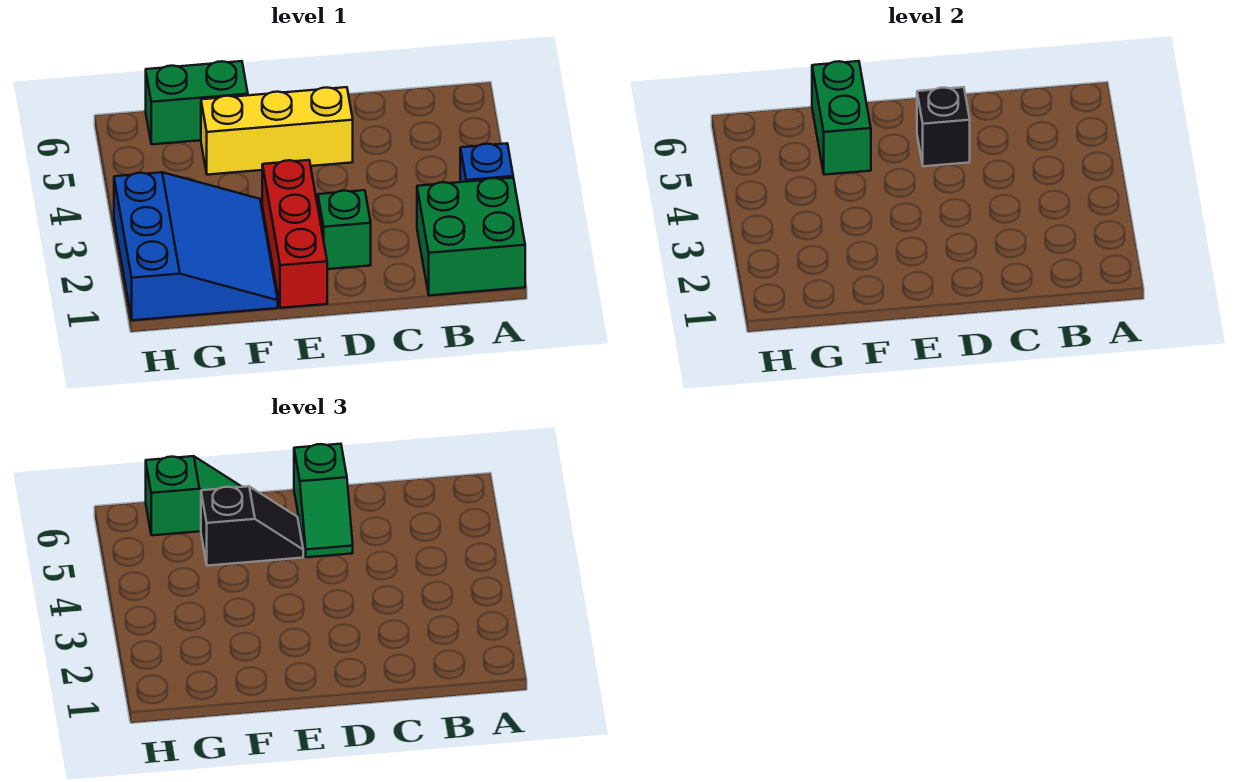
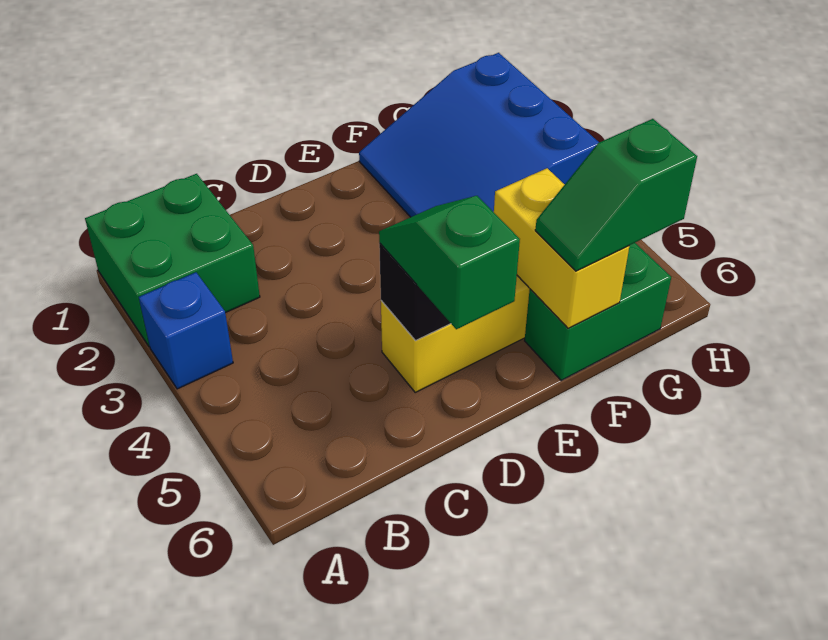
green brick D2 level 1 -> none
red brick E1:E3 level 1 -> none
black slope E5:F5 level 3 top F -> none
green brick F5:F6 level 2 -> yellow brick F5:F6 level 2

